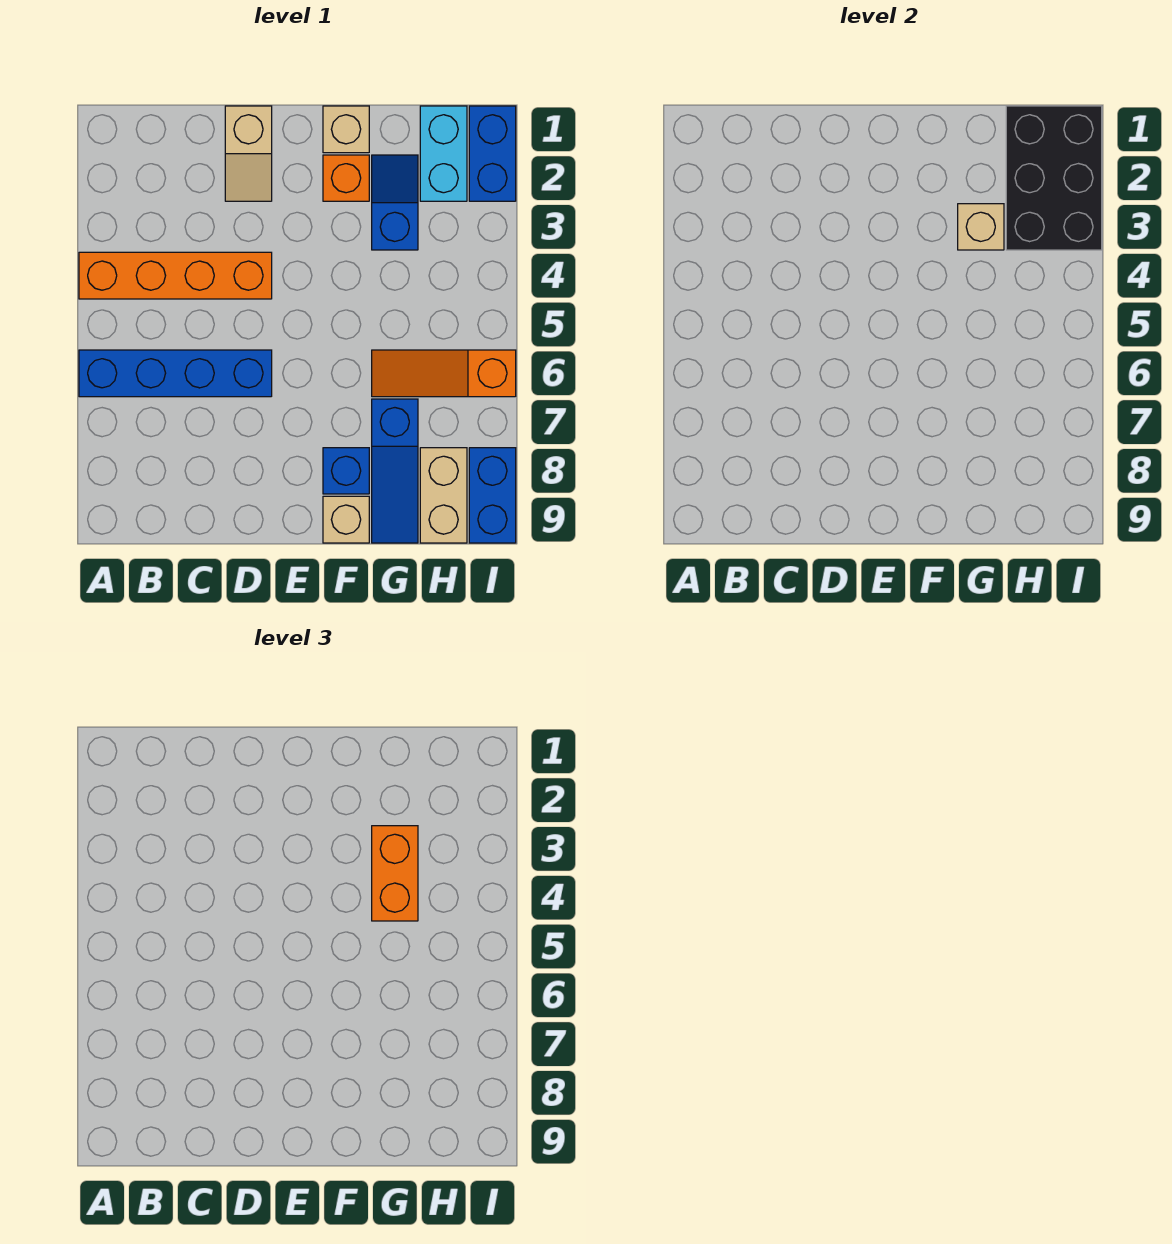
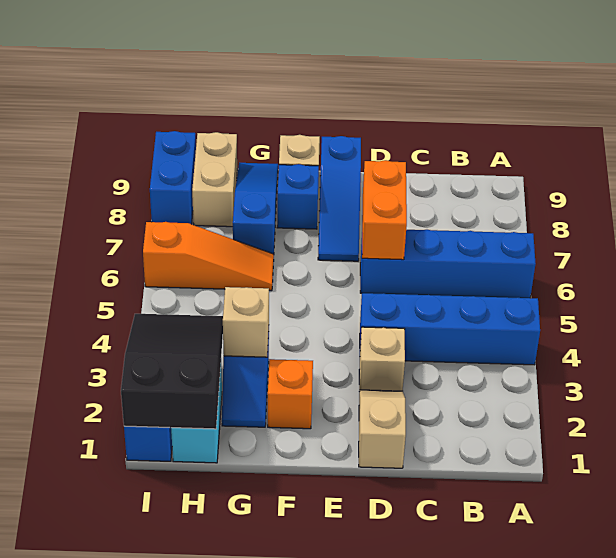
orange brick A4:D4 level 1 -> blue brick A4:D4 level 1
none -> blue slope E7:E9 level 1 top 9
tan brick F1 level 1 -> tan brick D3 level 1
orange brick G3:G4 level 3 -> orange brick D6:D7 level 2
black brick H1:I3 level 2 -> black slope H1:I3 level 2 top 1

